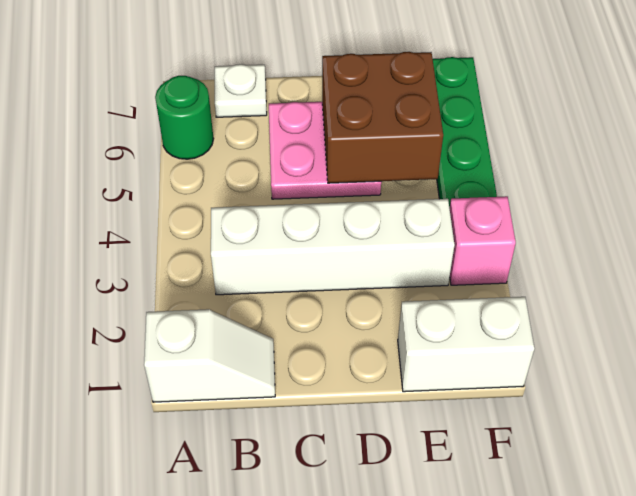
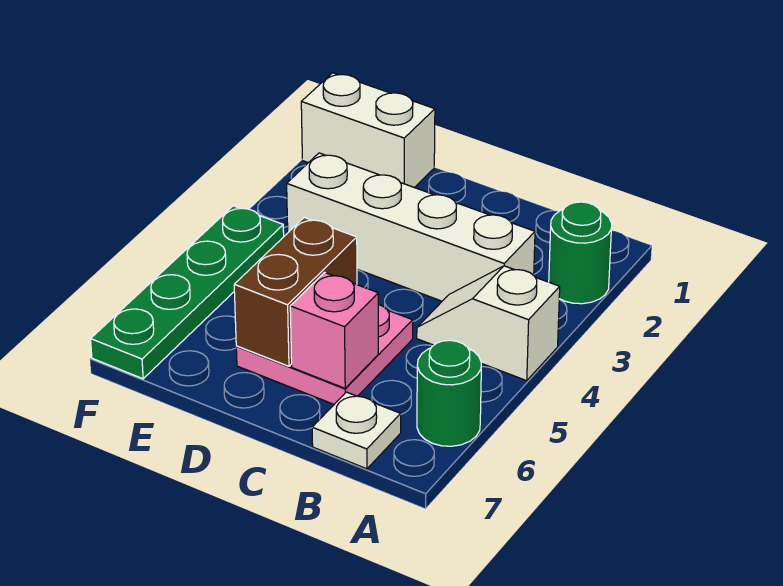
white slope A1:B1 level 1 top A -> white slope A4:B4 level 1 top A
none -> green round brick A2 level 1
brown brick D5:E6 level 2 -> brown brick D5:D6 level 2
pink brick F3 level 1 -> pink brick C6 level 2

